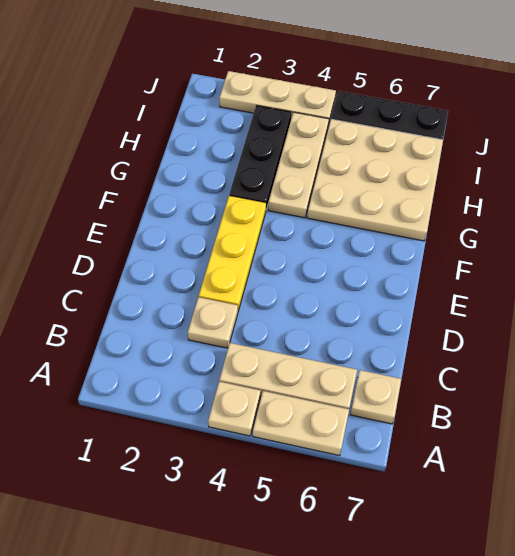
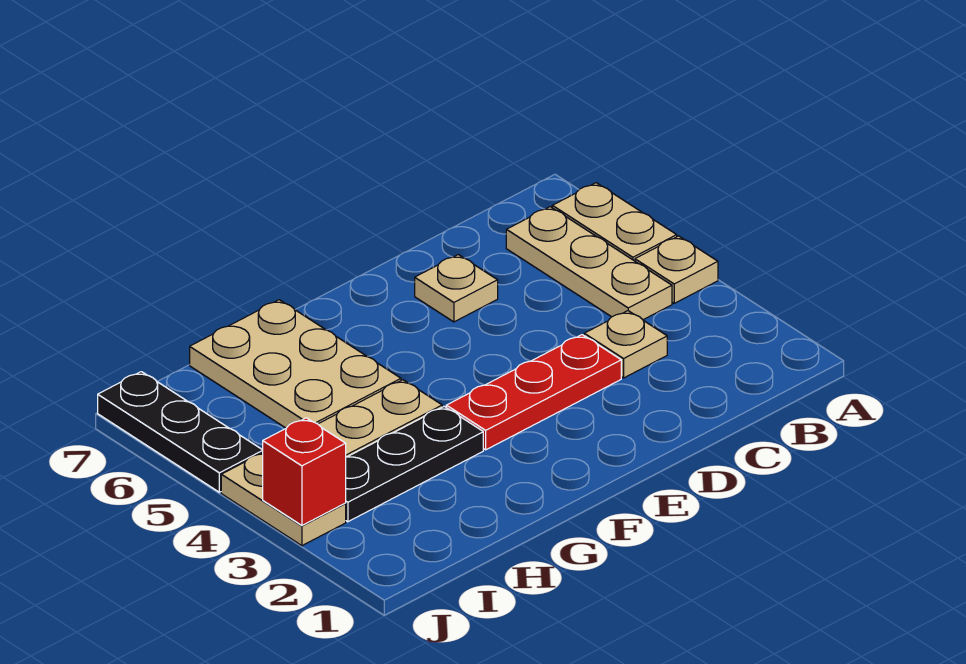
tan plate B7 level 1 -> tan plate D6 level 1
yellow plate D3:F3 level 1 -> red plate D3:F3 level 1
tan plate G5:I7 level 1 -> tan plate G5:H7 level 1
tan plate J2:J4 level 1 -> tan plate J3:J4 level 1
none -> red brick J3 level 2

